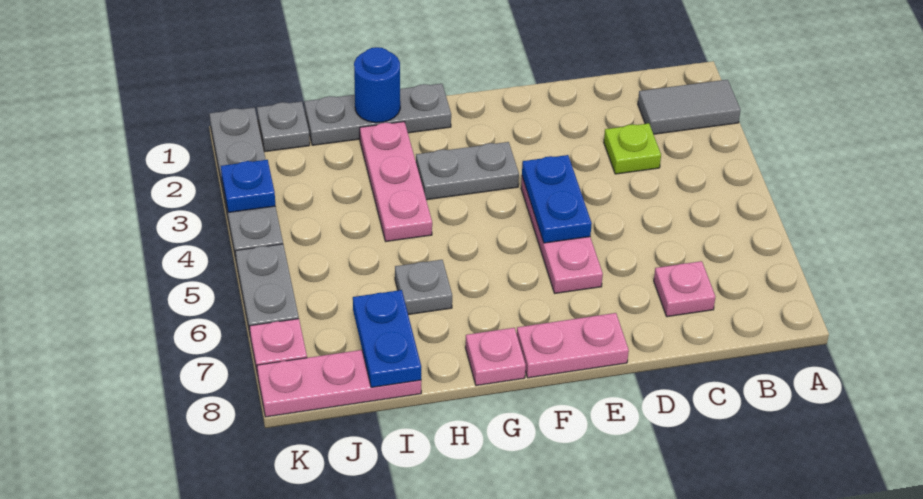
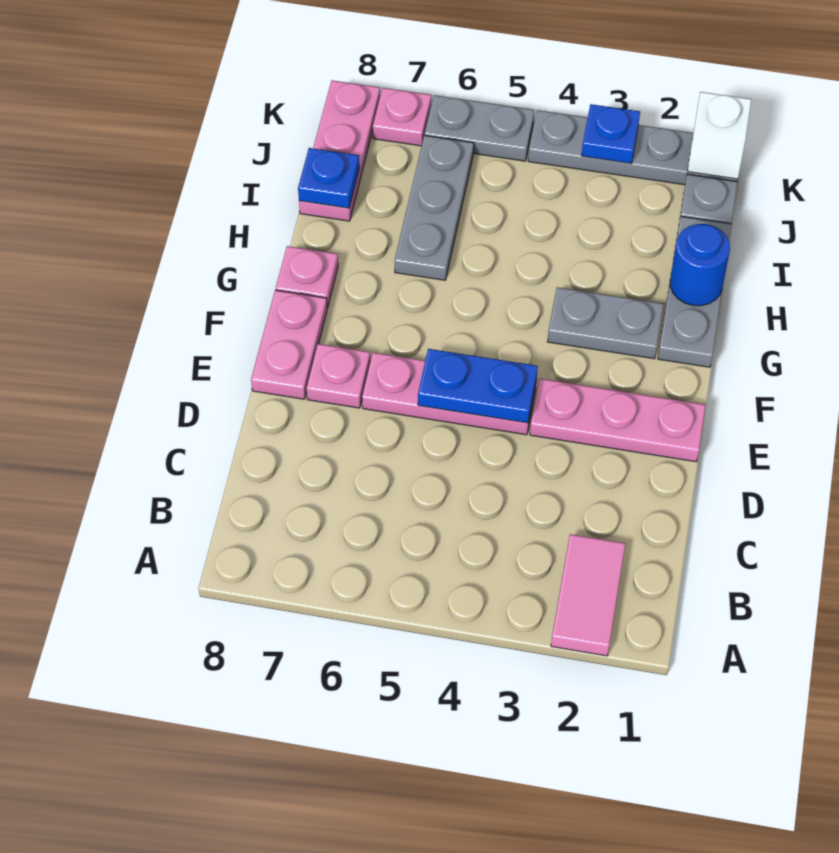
grey tile A2:B2 level 1 -> pink tile A2:B2 level 1
lime plate C3 level 1 -> none
pink plate C7 level 1 -> pink plate E7 level 1
grey plate F3:G3 level 1 -> grey plate G2:G3 level 1
pink plate H2:H4 level 1 -> pink plate E1:E3 level 1
grey plate H6 level 1 -> grey plate H6:J6 level 1
blue plate I7:I8 level 2 -> blue plate I8 level 2
none -> white brick K1 level 2

